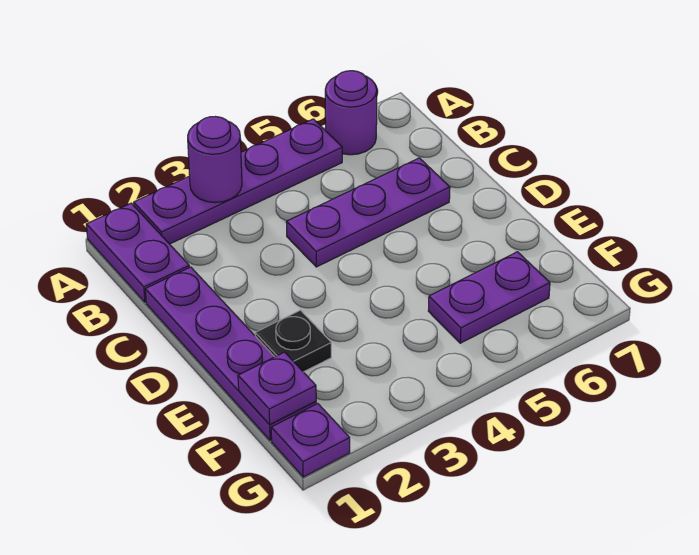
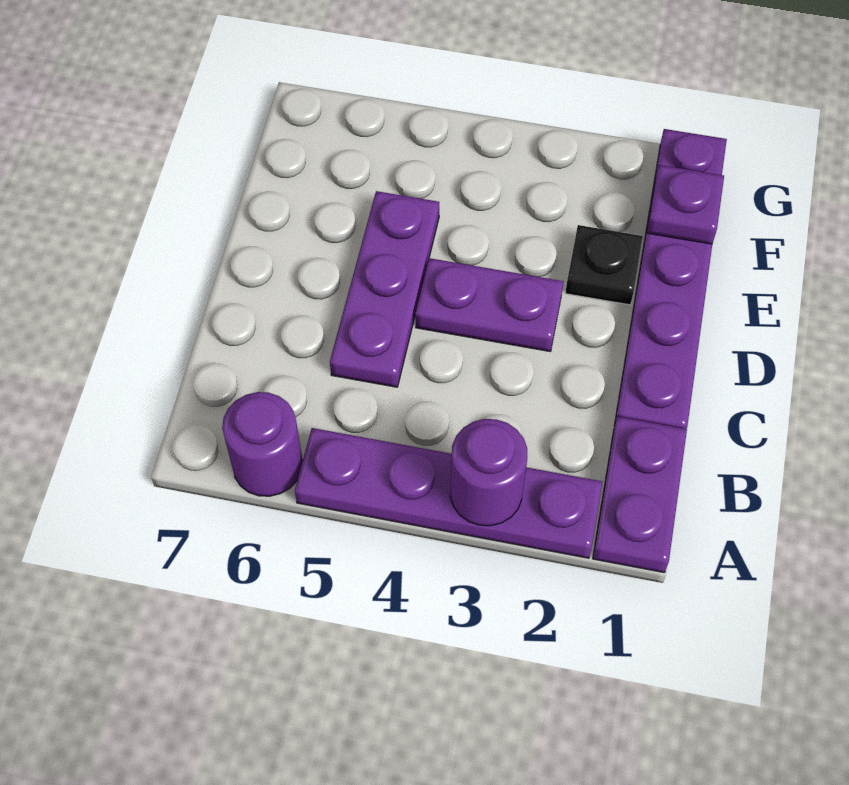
purple plate C4:C6 level 1 -> purple plate C5:E5 level 1
purple plate F5:F6 level 1 -> purple plate D3:D4 level 1

